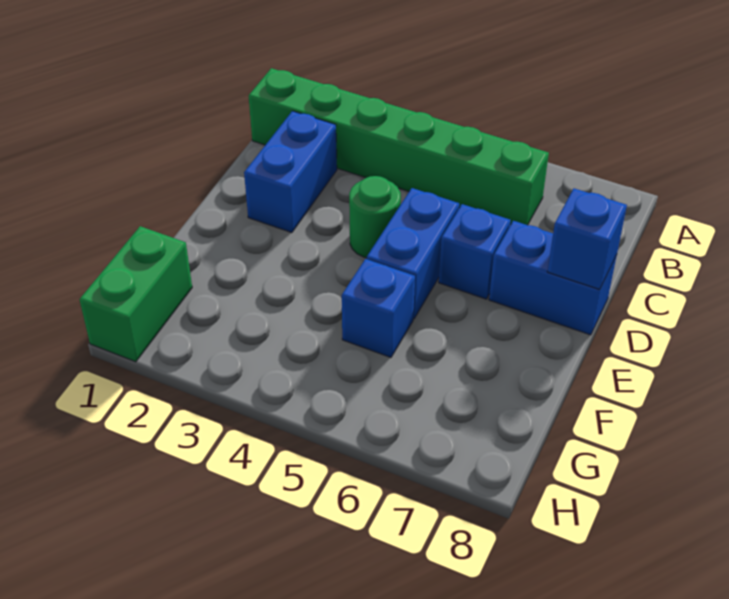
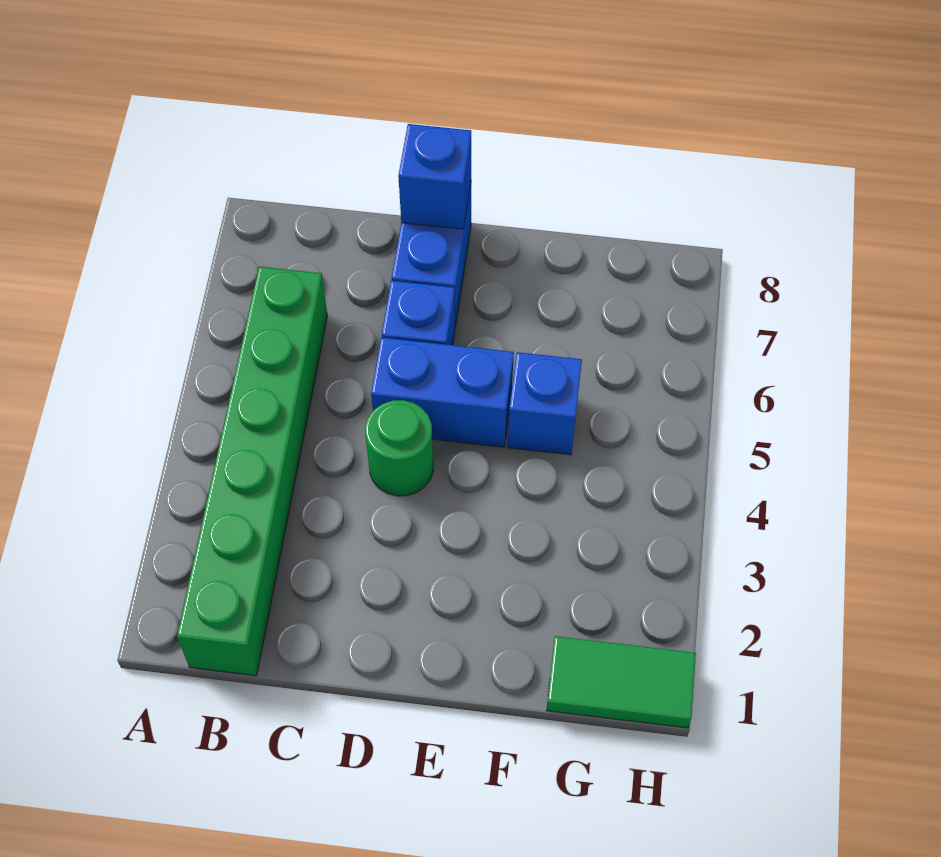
blue brick C2:D2 level 1 -> none
green brick G1:H1 level 1 -> green tile G1:H1 level 1

